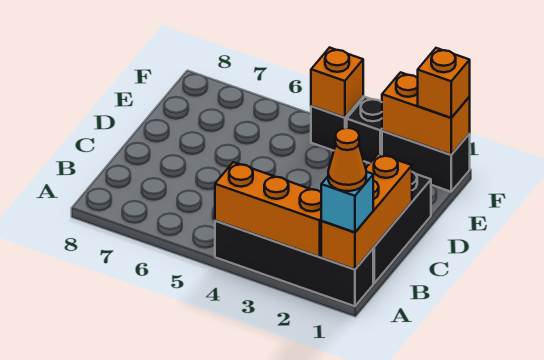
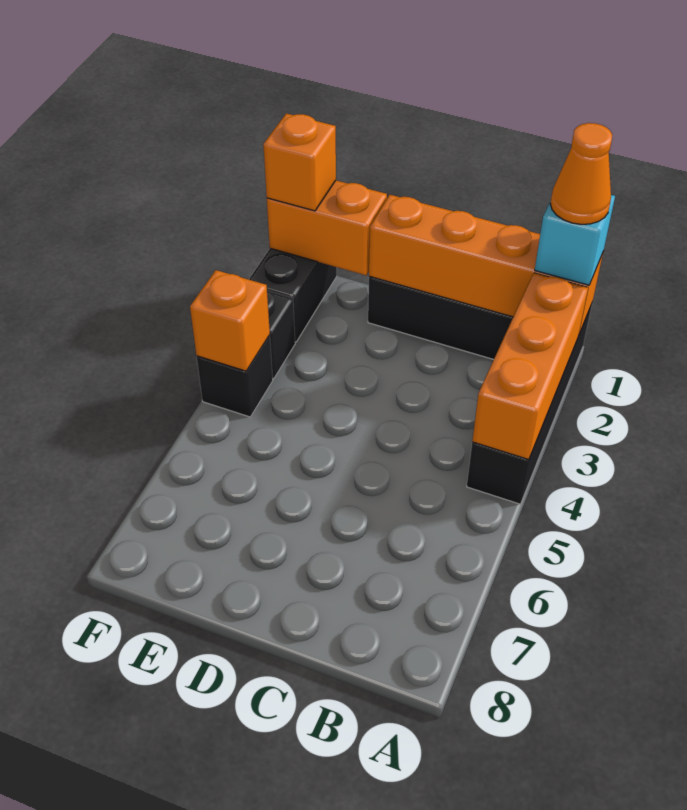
orange brick A1:C1 level 2 -> orange brick A1:D1 level 2
orange brick F1:F2 level 2 -> orange brick E1:F1 level 2

